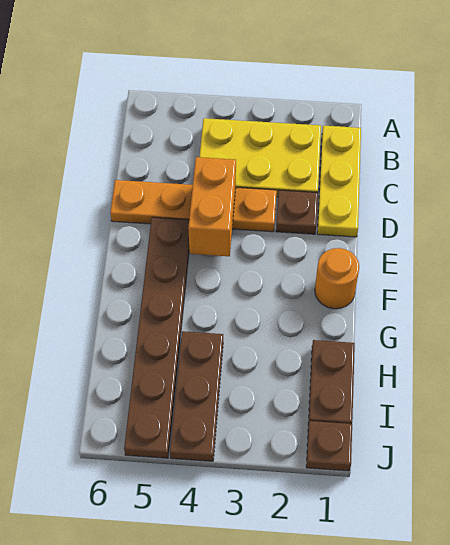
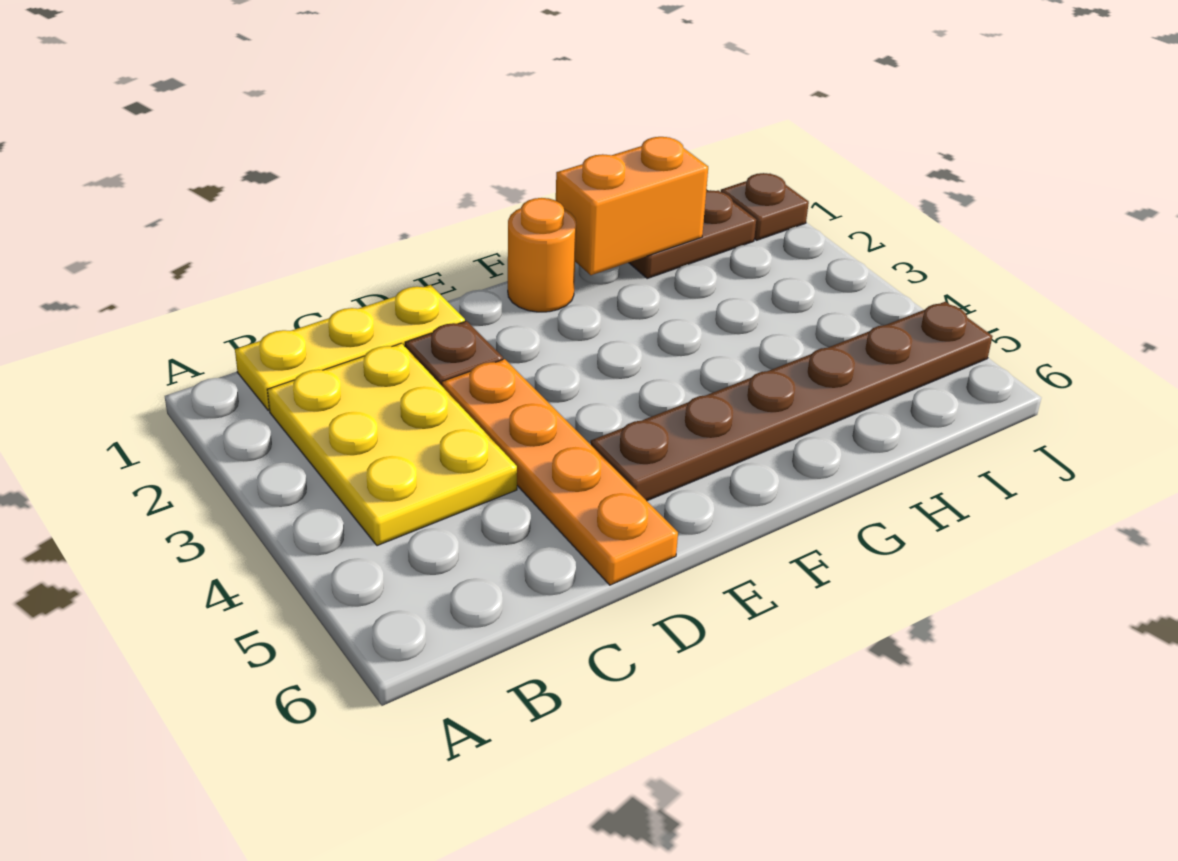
orange brick D4:E4 level 2 -> orange brick G1:H1 level 2
brown plate H4:J4 level 1 -> none

